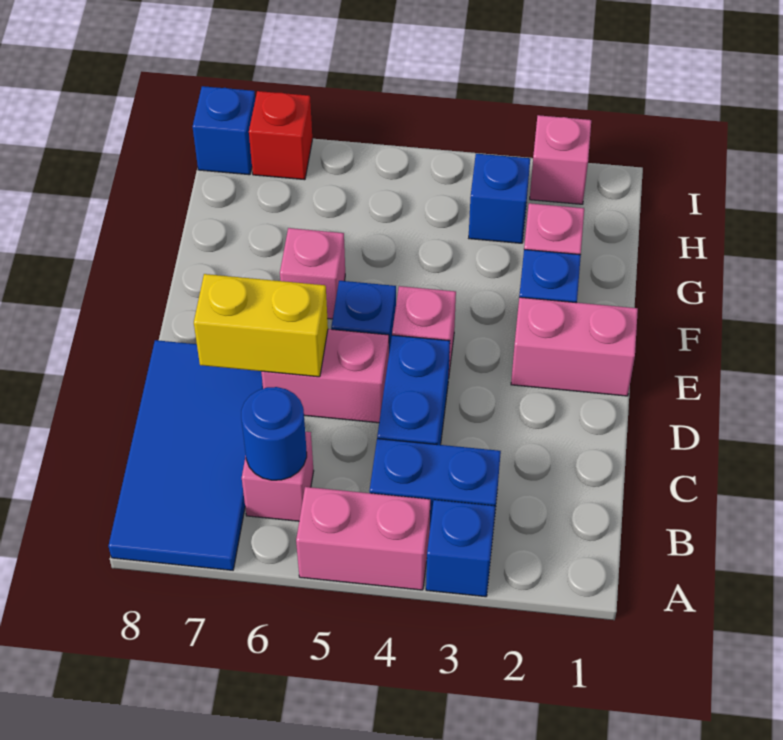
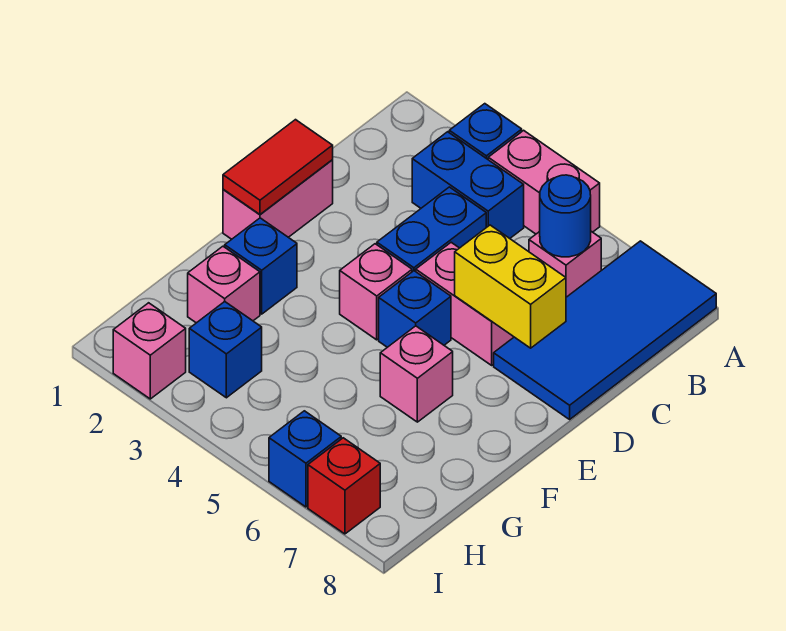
none -> red tile D1:E1 level 2
pink brick E1:E2 level 1 -> pink brick D1:E1 level 1
blue brick I8 level 1 -> blue brick I6 level 1

